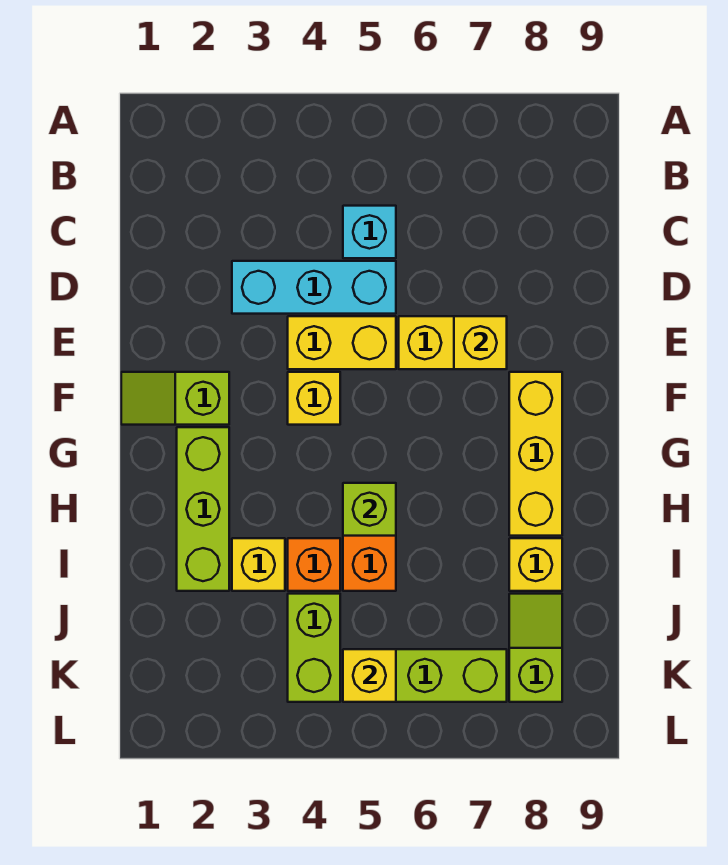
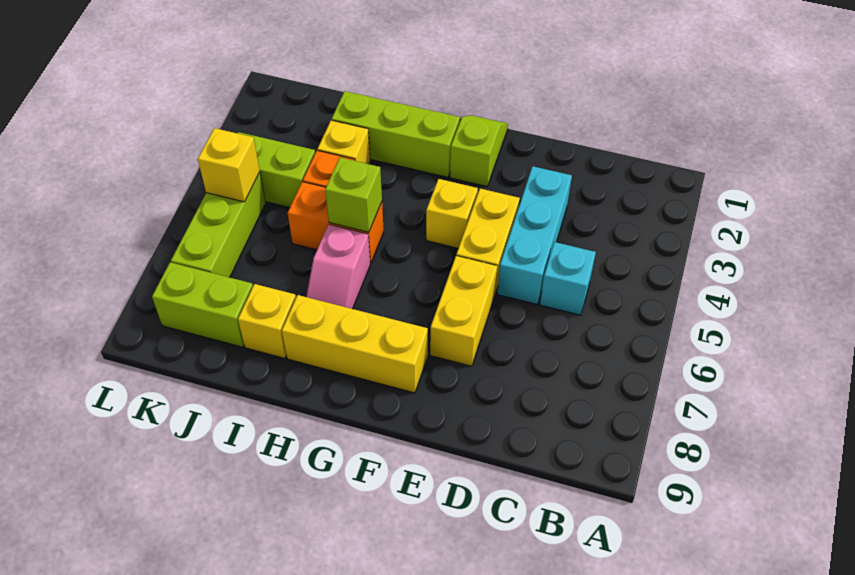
yellow brick E7 level 2 -> none
none -> pink slope H6:H7 level 1 top 6
lime slope J8:K8 level 1 top K -> lime brick J8:K8 level 1

